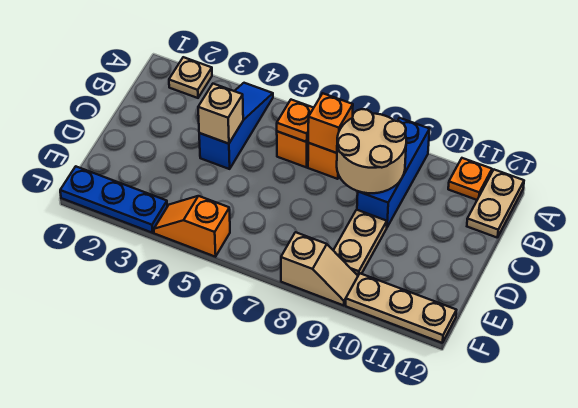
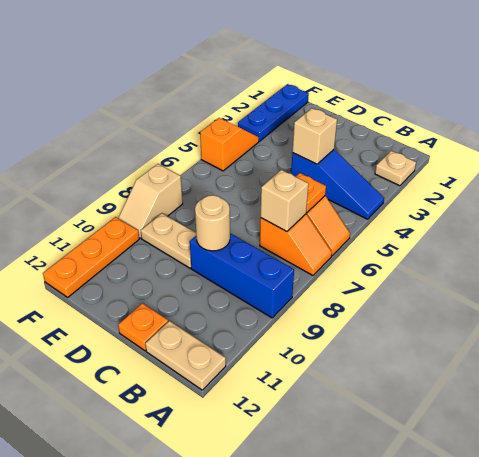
orange plate A11 level 1 -> orange plate C12 level 1
orange brick B7 level 2 -> tan brick B7 level 2
tan round brick B8:C9 level 2 -> tan round brick C9 level 2
tan plate F10:F12 level 1 -> orange plate F10:F12 level 1

